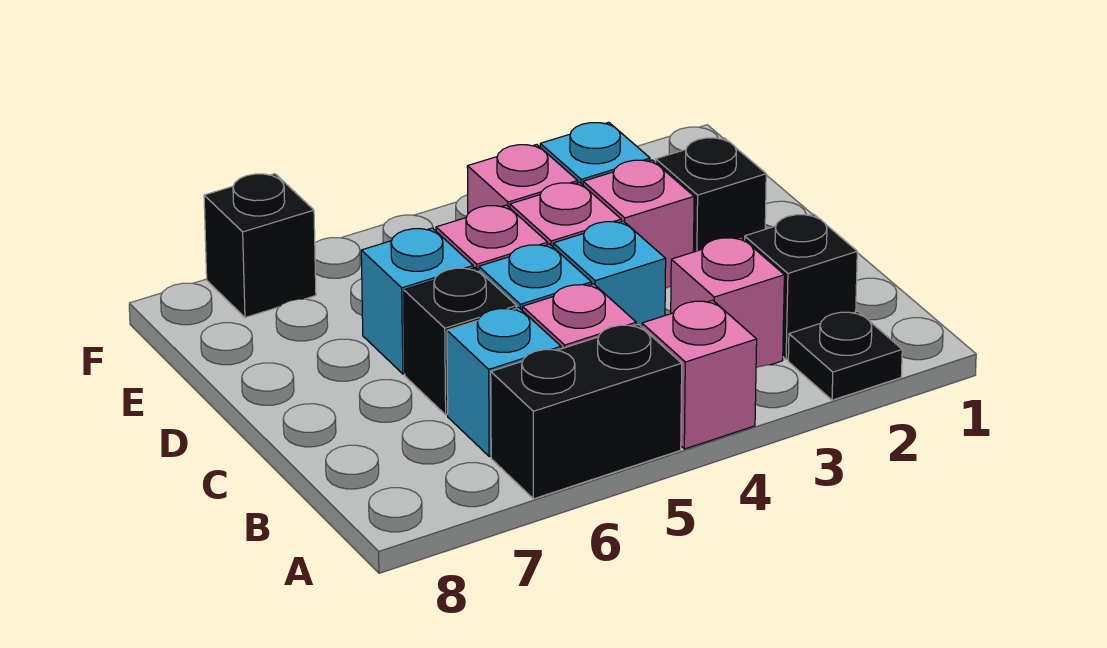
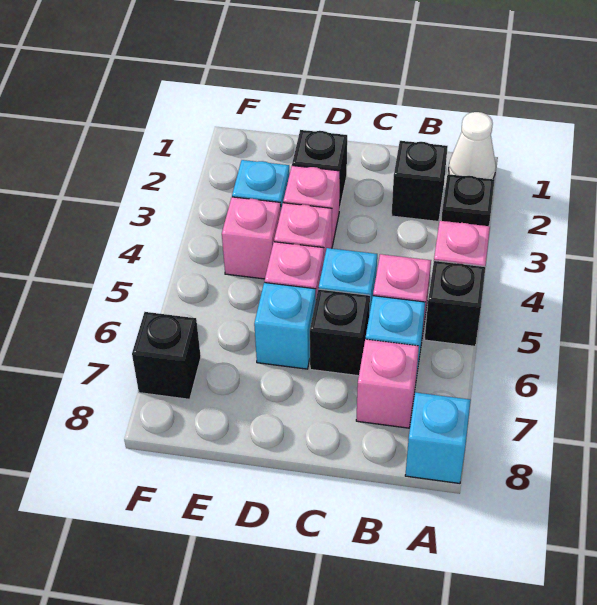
none -> white cone A1 level 1
black brick A5:A6 level 1 -> black brick A5 level 1
pink brick B3 level 1 -> pink brick B7 level 1
cyan brick C4 level 1 -> cyan brick A8 level 1

